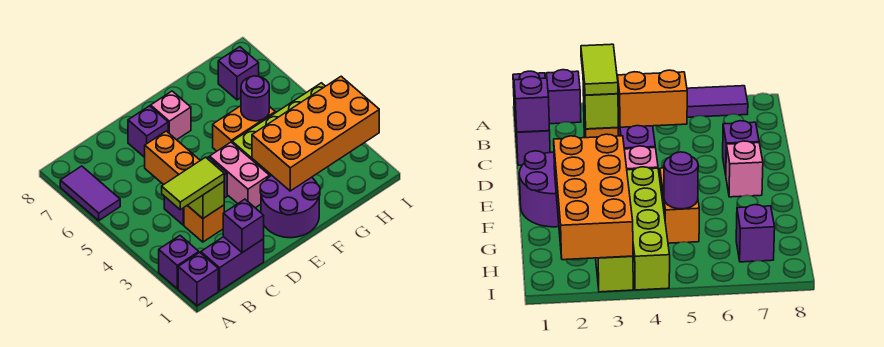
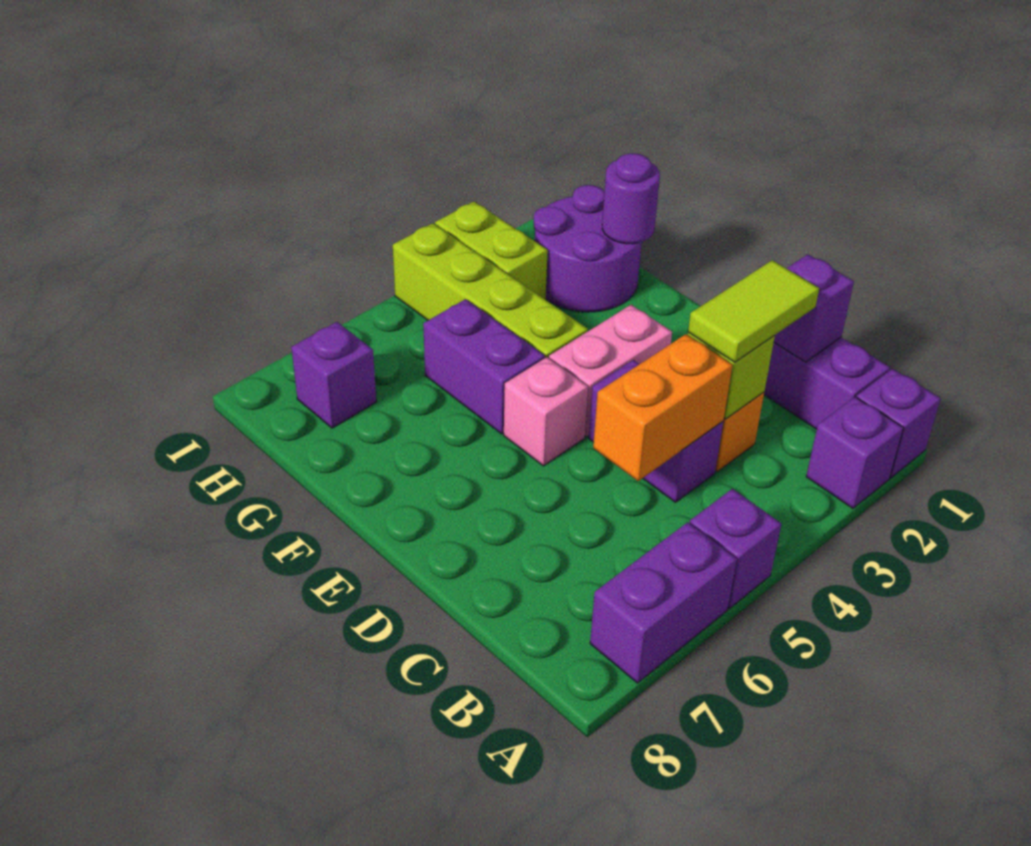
purple tile A6:A7 level 1 -> purple brick A6:A7 level 1
lime tile B3:C3 level 3 -> lime tile C2:C3 level 3
purple brick D7 level 1 -> purple brick A5 level 1
purple round brick E1:F2 level 1 -> purple round brick G1:H2 level 1
pink brick E7 level 1 -> pink brick E5 level 1
orange brick F2:I3 level 2 -> none
orange brick F5:G5 level 1 -> purple brick F5:G5 level 1
purple round brick G5 level 2 -> purple round brick G1 level 2

